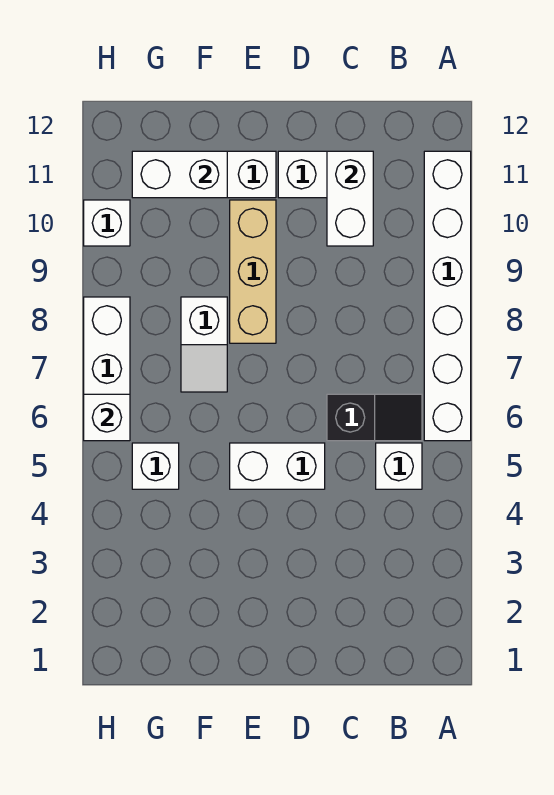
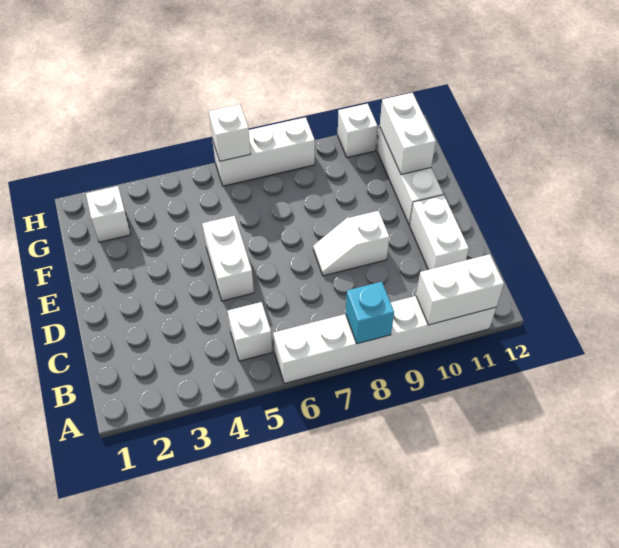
none -> cyan brick A8 level 2
black slope B6:C6 level 1 top C -> none
white brick C10:C11 level 2 -> white brick A10:A11 level 2
tan brick E8:E10 level 1 -> none
white slope F7:F8 level 1 top 8 -> white slope D8:D9 level 1 top 9
white brick G5 level 1 -> white brick G2 level 1

